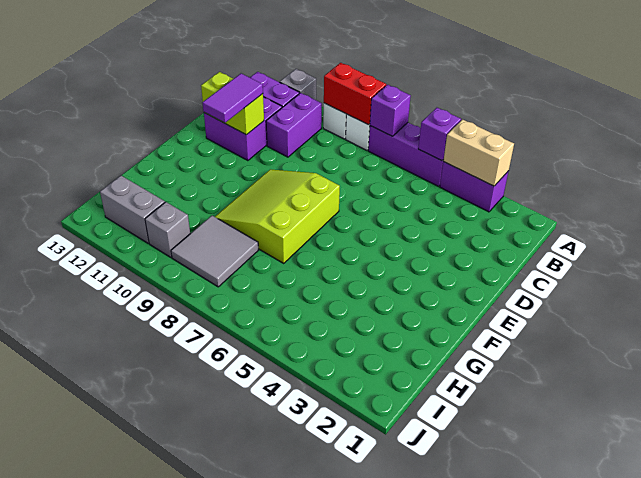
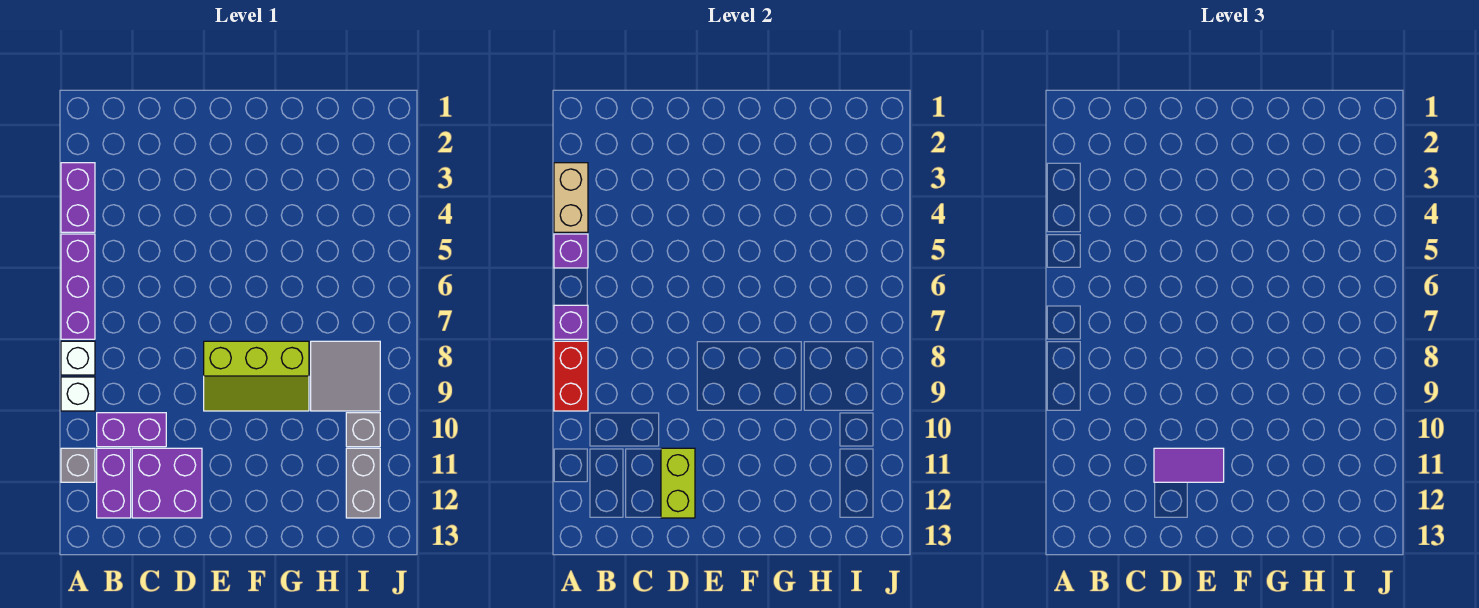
lime slope E7:G9 level 1 top 7 -> lime slope E8:G9 level 1 top 8

